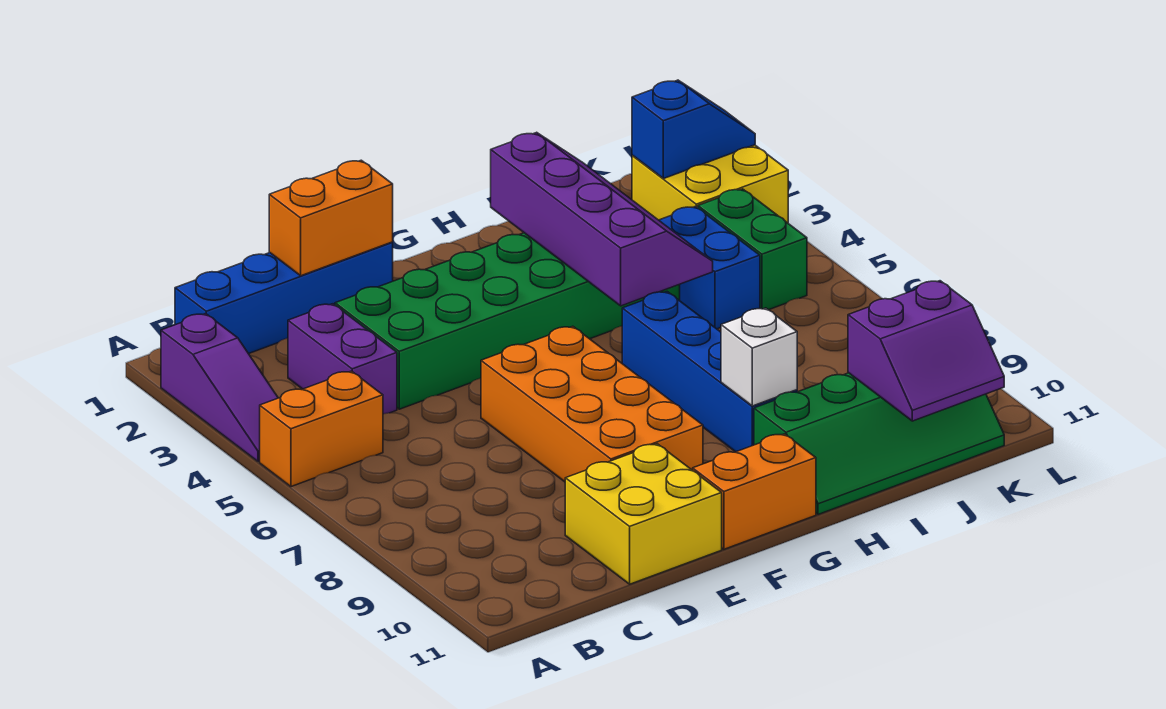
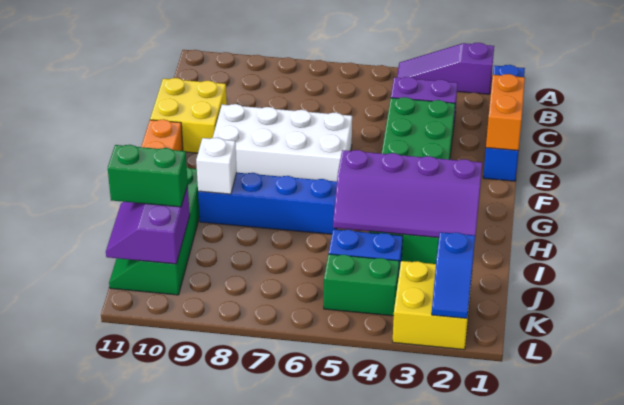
orange brick A5:B5 level 1 -> none
orange brick E6:F9 level 1 -> white brick E6:F9 level 1
none -> green brick J10:J11 level 3

